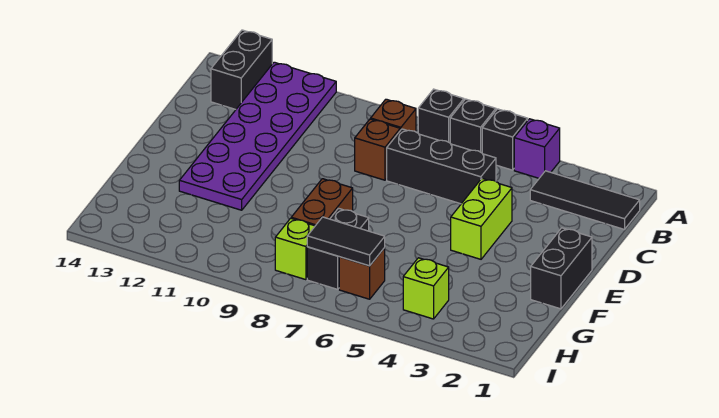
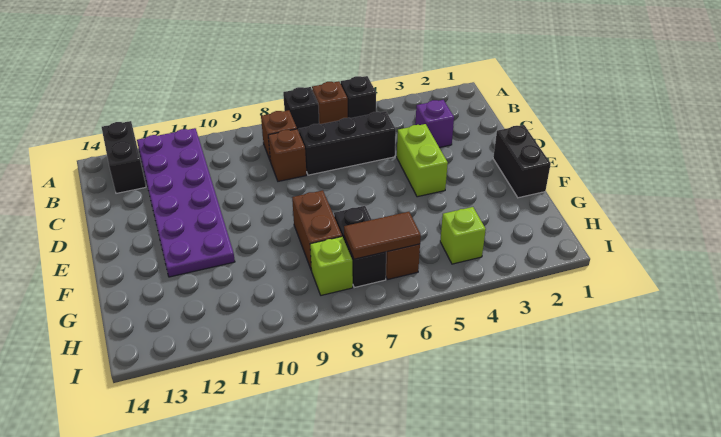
purple brick A4 level 1 -> purple brick C3 level 1
black brick A6 level 1 -> brown brick A6 level 1
black tile B1:B3 level 1 -> none
black tile H6:H7 level 2 -> brown tile H6:H7 level 2

